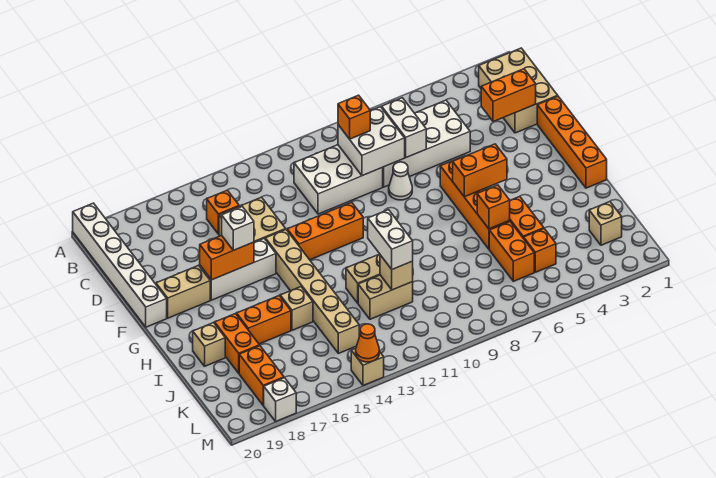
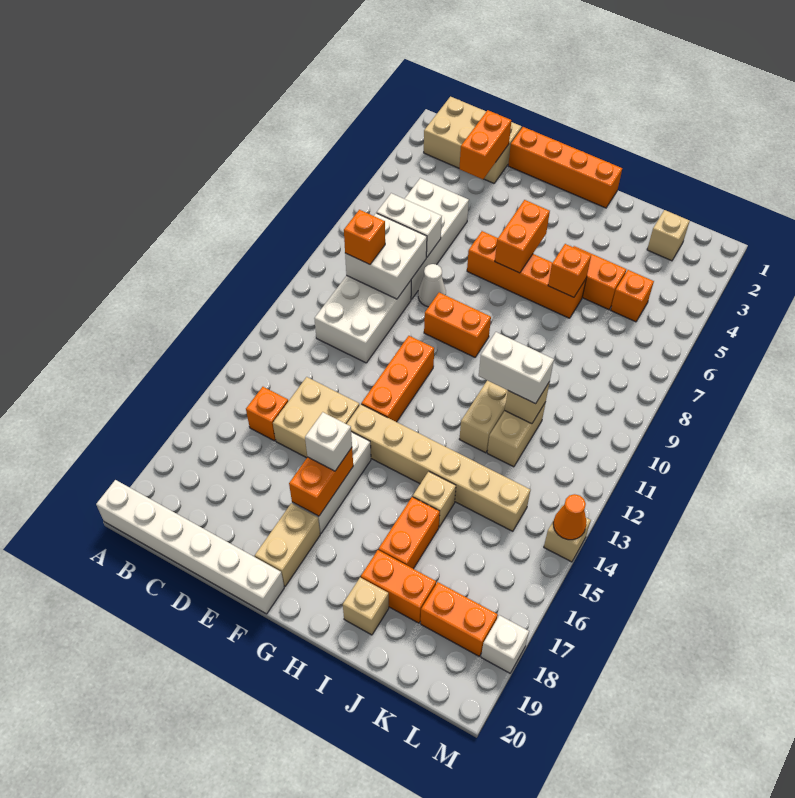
orange brick J6:K6 level 1 -> orange brick F9:G9 level 1

